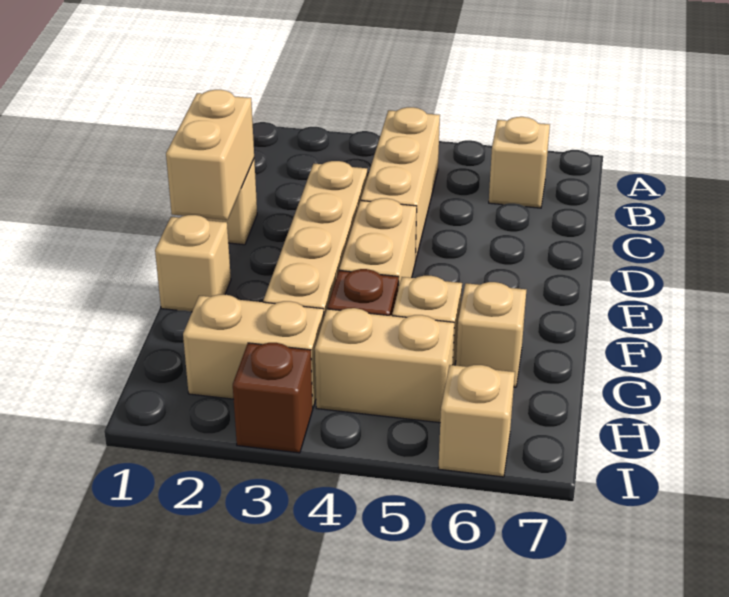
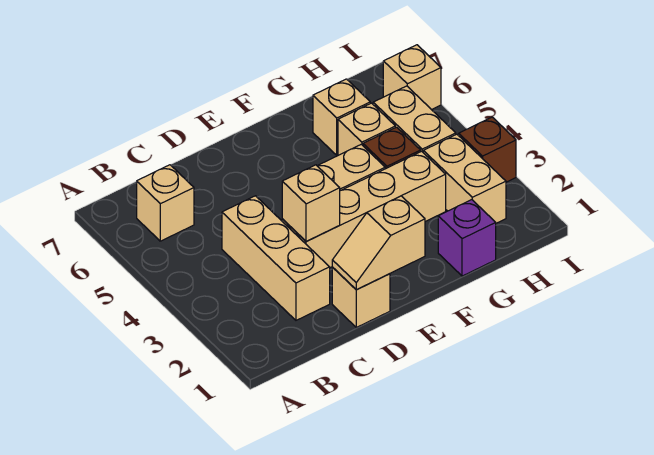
tan brick B4:D4 level 1 -> tan brick C2:C4 level 1
tan brick D1:E1 level 2 -> tan slope D1:E1 level 2 top E
tan brick F1 level 1 -> tan brick D3 level 2
none -> purple brick G1 level 1

